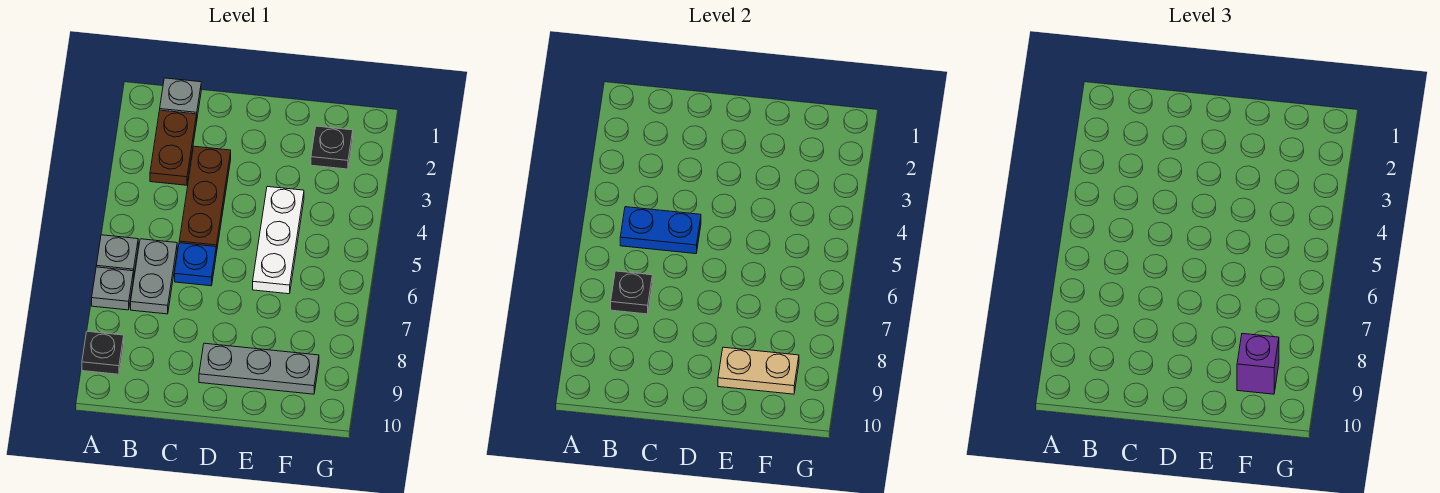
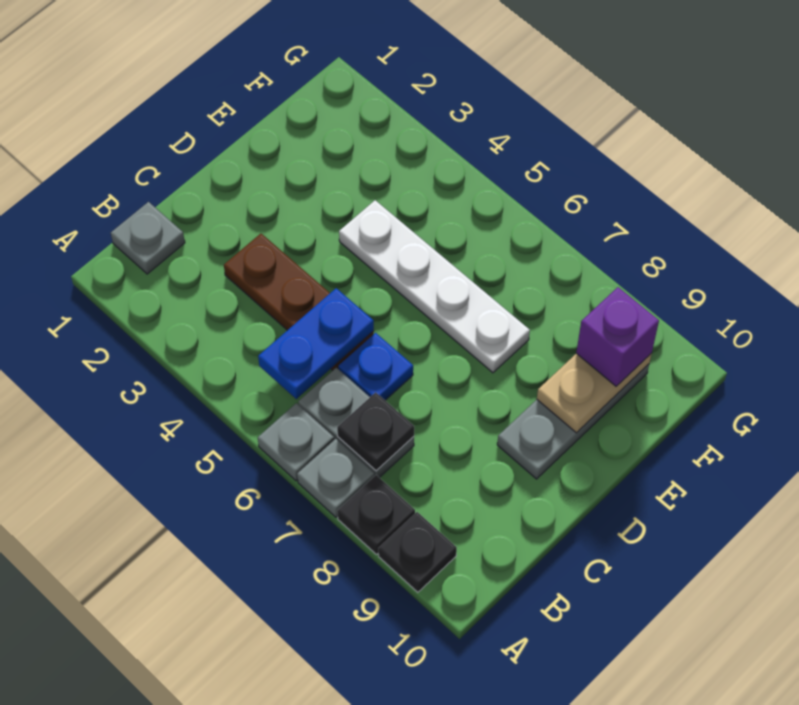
brown plate B2:B3 level 1 -> none
white plate E4:E6 level 1 -> white plate E4:E7 level 1
black plate F2 level 1 -> black plate A8 level 1

